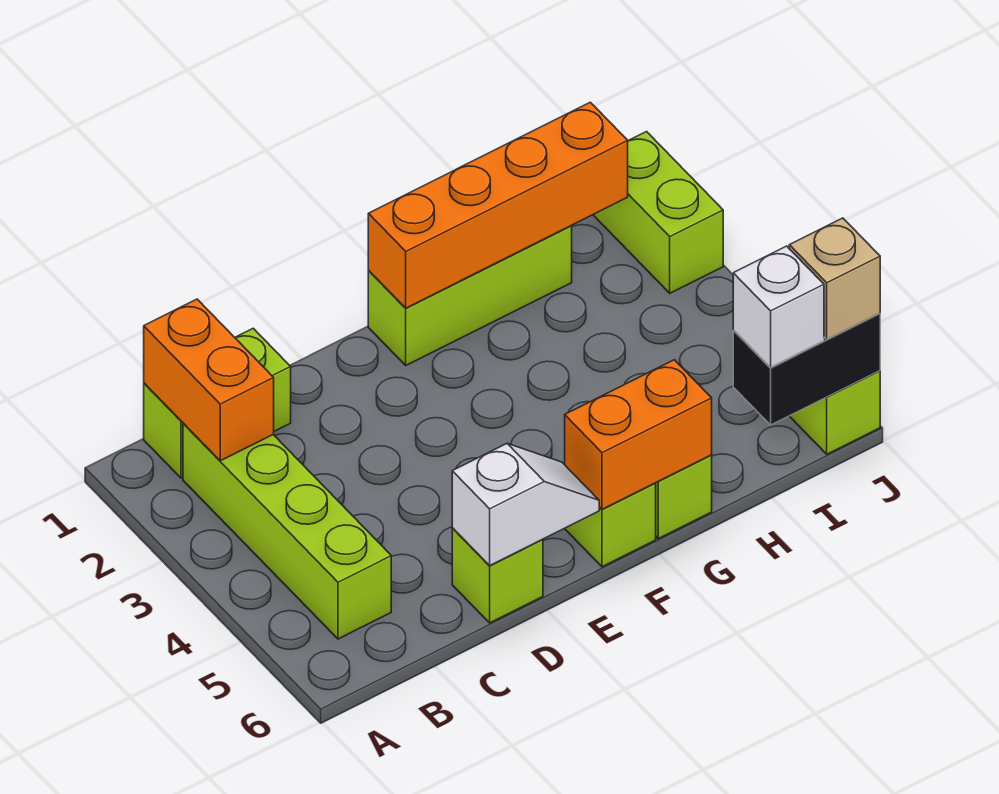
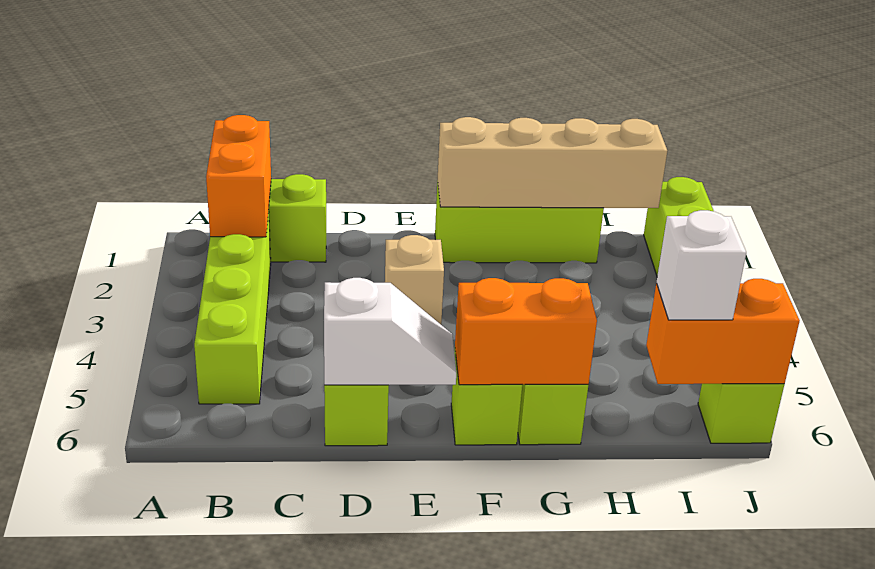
orange brick F1:I1 level 2 -> tan brick F1:I1 level 2
black brick I6:J6 level 2 -> orange brick I6:J6 level 2
tan brick J6 level 3 -> tan brick E3 level 1

